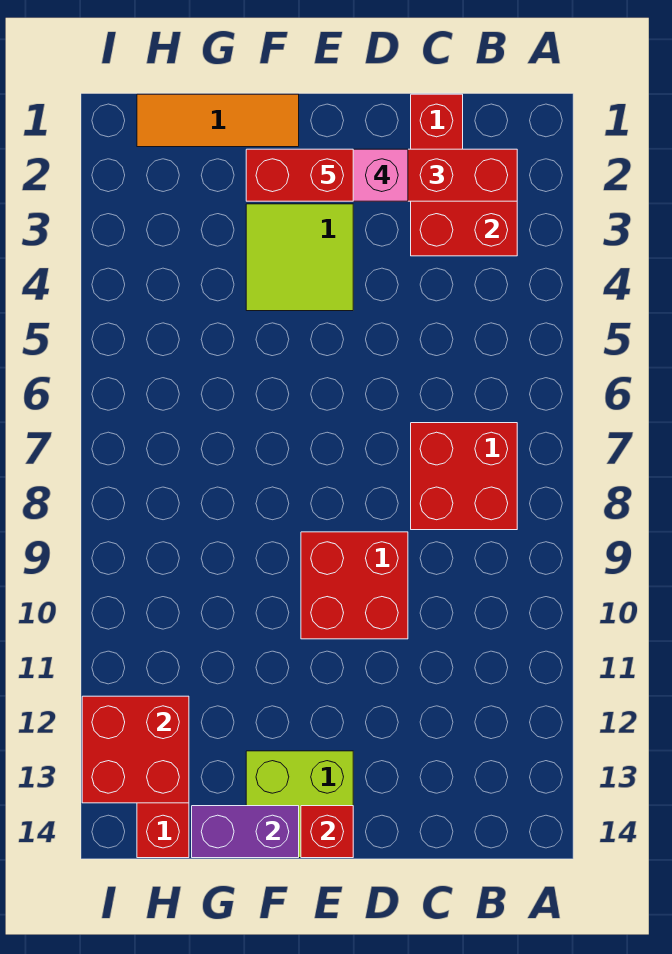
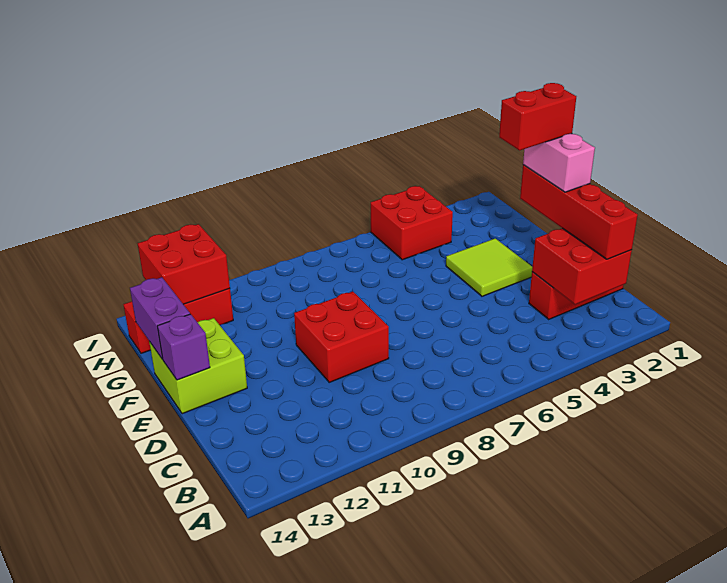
red brick B7:C8 level 1 -> red brick H4:I5 level 1
red brick E2:F2 level 5 -> red brick E2:E3 level 5
red brick E14 level 2 -> purple brick E14 level 2
orange tile F1:H1 level 1 -> none

